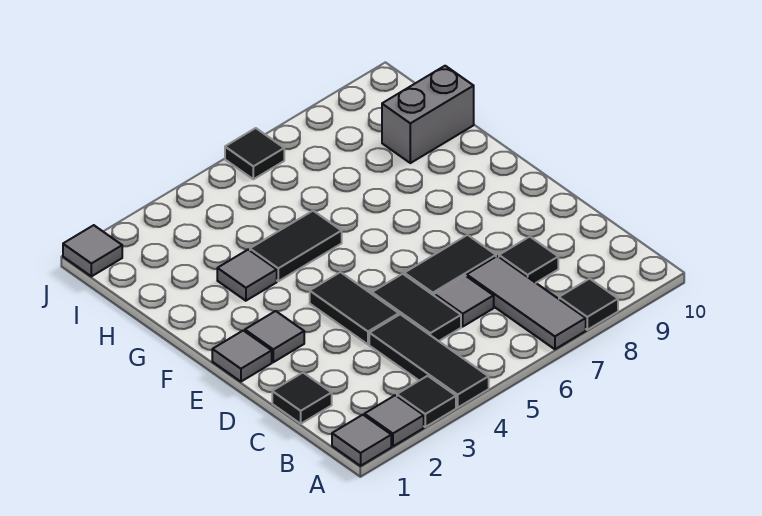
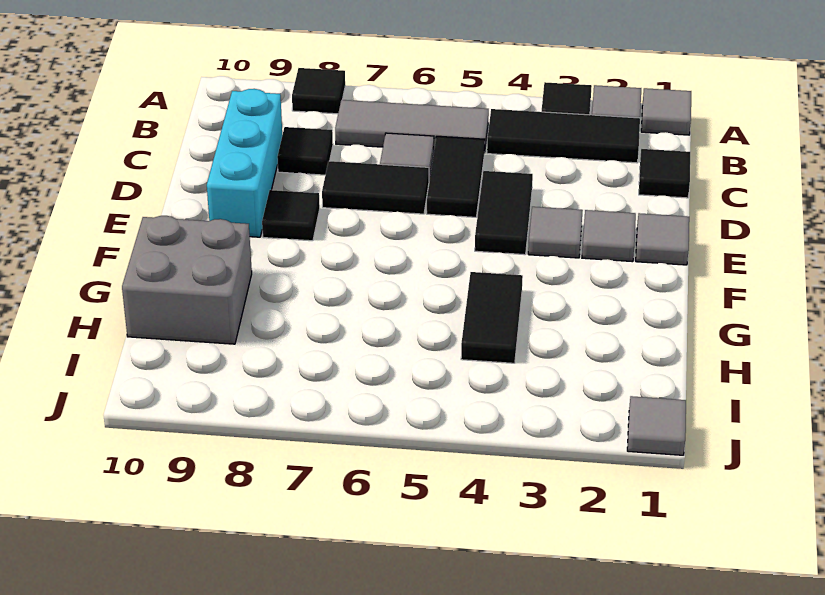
black tile A4:C4 level 1 -> black tile B2:B4 level 1
grey tile A7:C7 level 1 -> grey tile B5:B7 level 1
none -> cyan brick C9:E9 level 1
grey tile G3 level 1 -> grey tile E3 level 1
black tile G4:G5 level 1 -> black tile G4:H4 level 1
grey brick H9:H10 level 1 -> grey brick G9:H10 level 1
black tile J6 level 1 -> black tile E8 level 1

